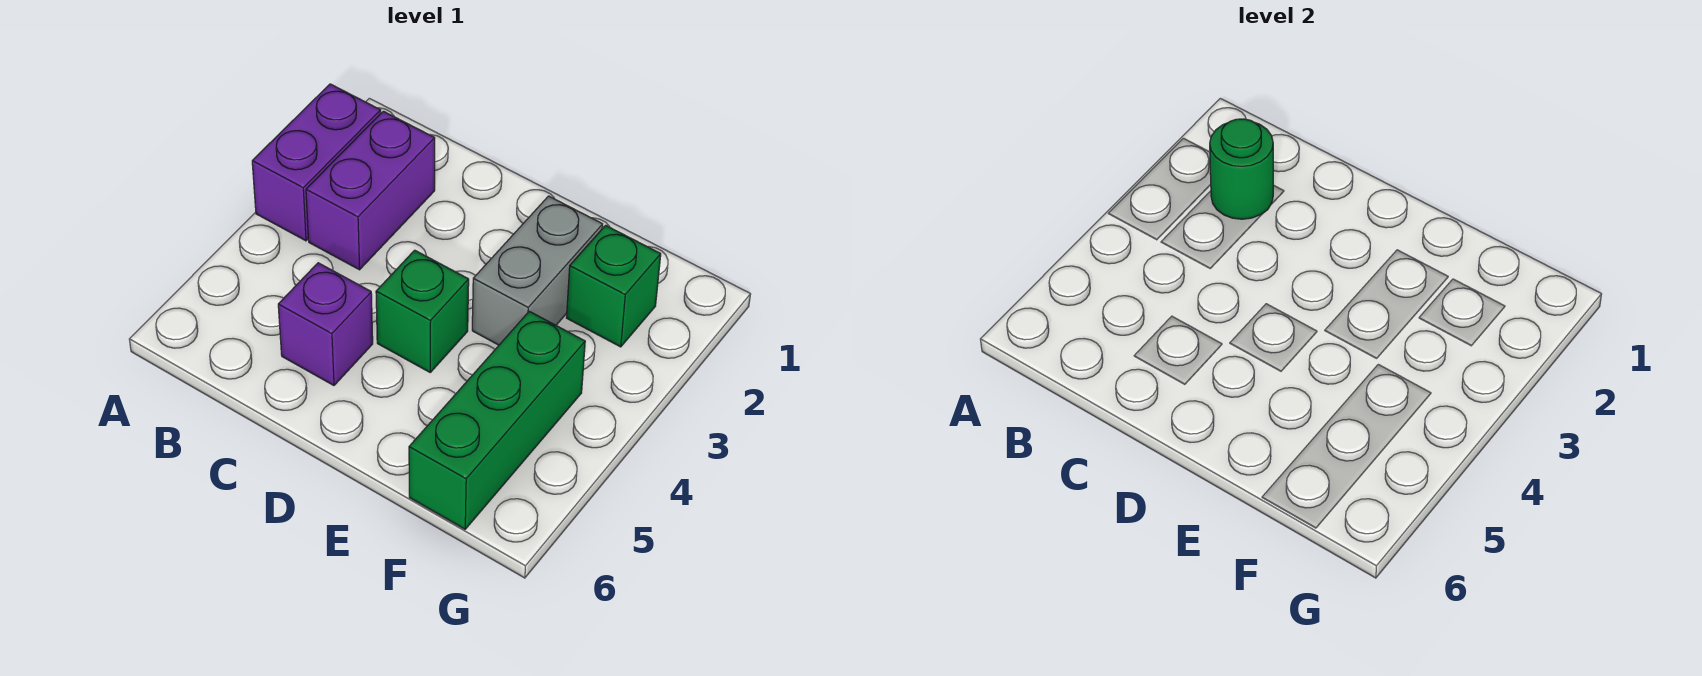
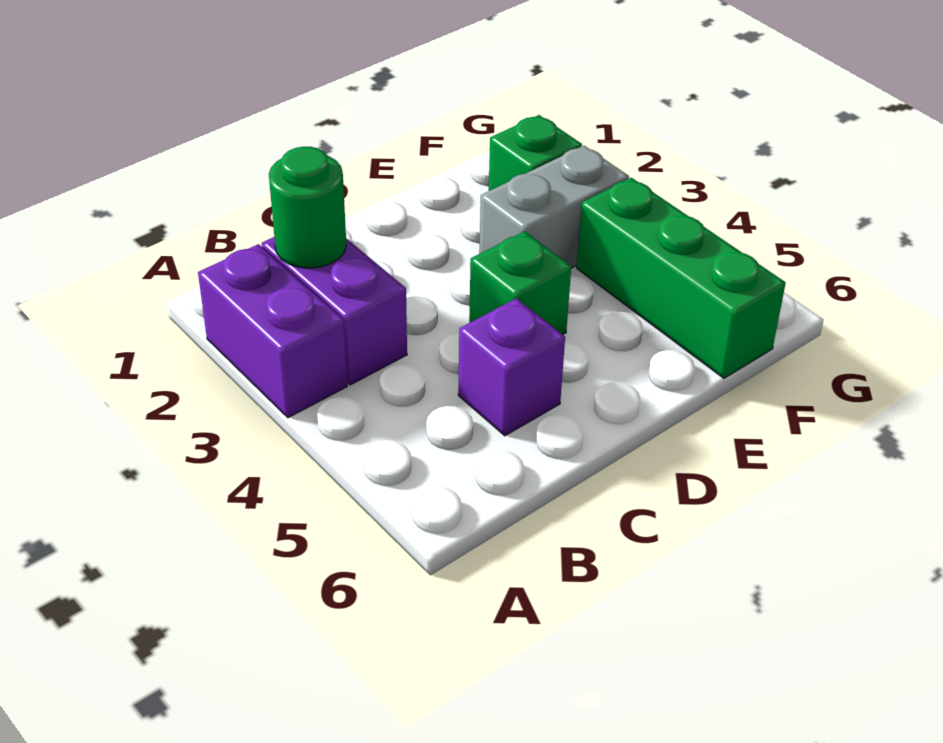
grey brick E2:E3 level 1 -> grey brick E3:F3 level 1

